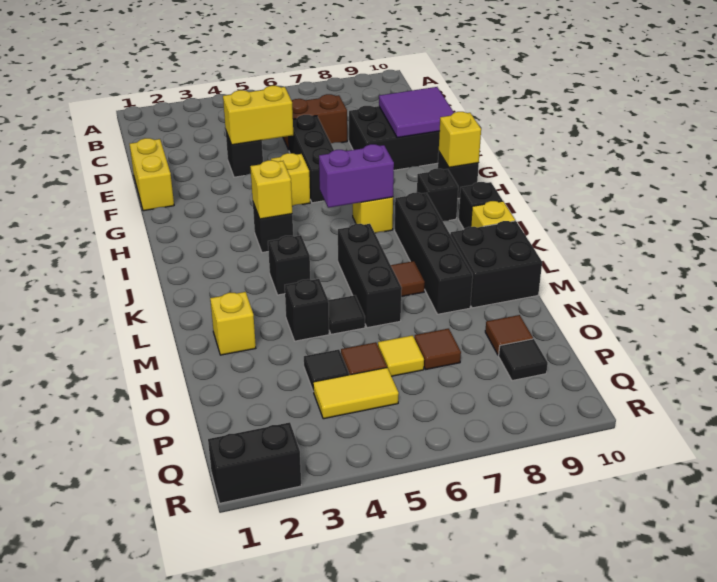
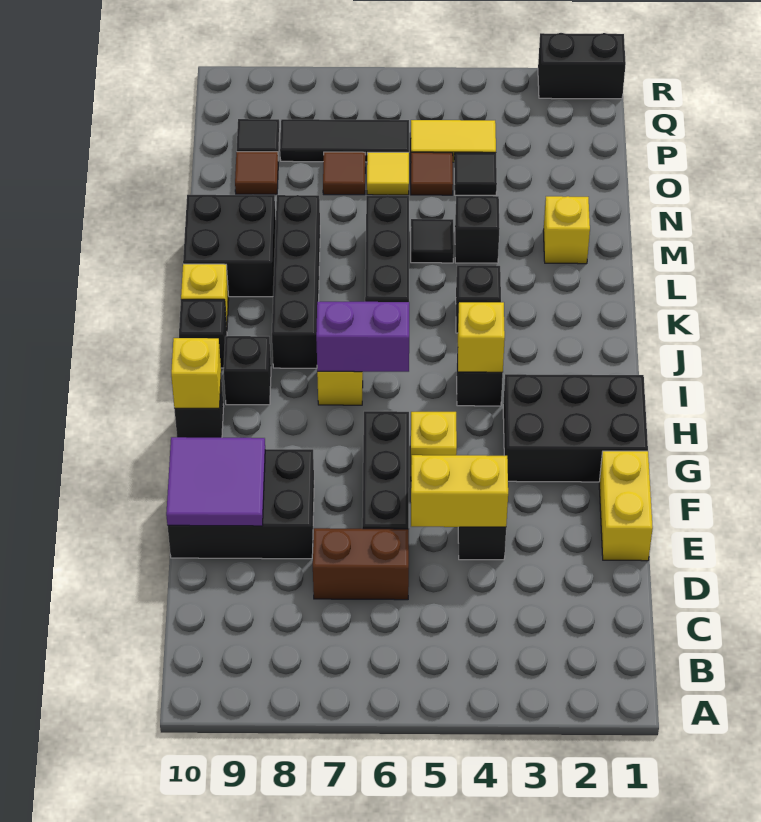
none -> black brick G1:H3 level 1
brown tile L7 level 1 -> none
none -> black tile P6:P8 level 1

